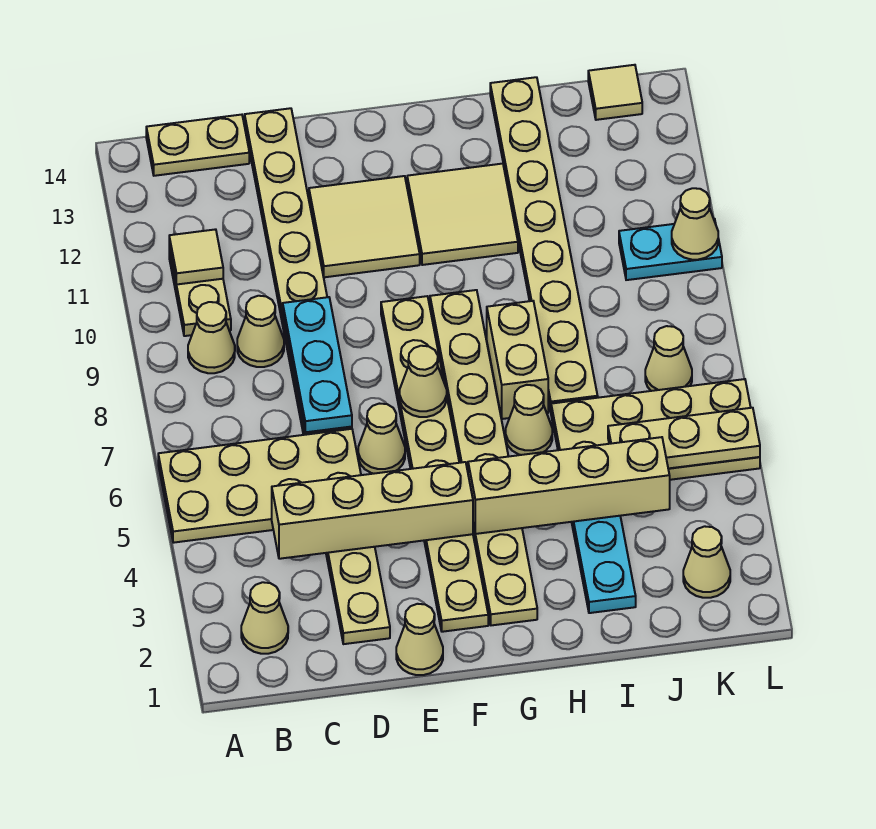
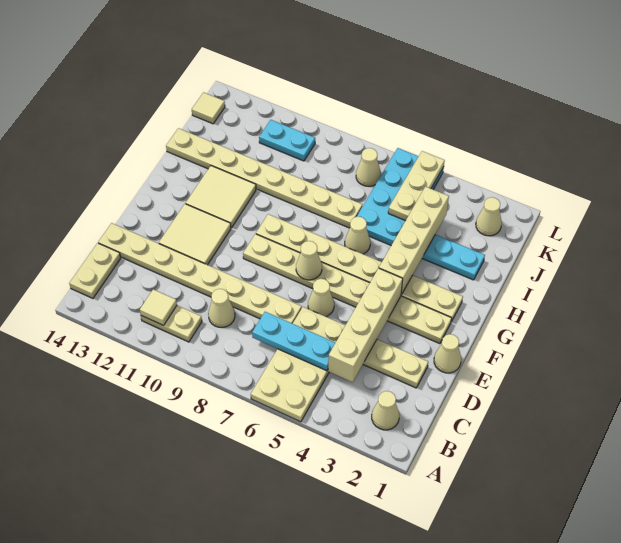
tan cone B9 level 1 -> none
cyan plate D7:D9 level 2 -> cyan plate C5:C7 level 2
tan brick H7:H8 level 1 -> none
tan plate I5:L6 level 1 -> cyan plate I5:L6 level 1
cyan plate K10:L10 level 1 -> cyan plate K10:K11 level 1
tan cone L10 level 2 -> none

